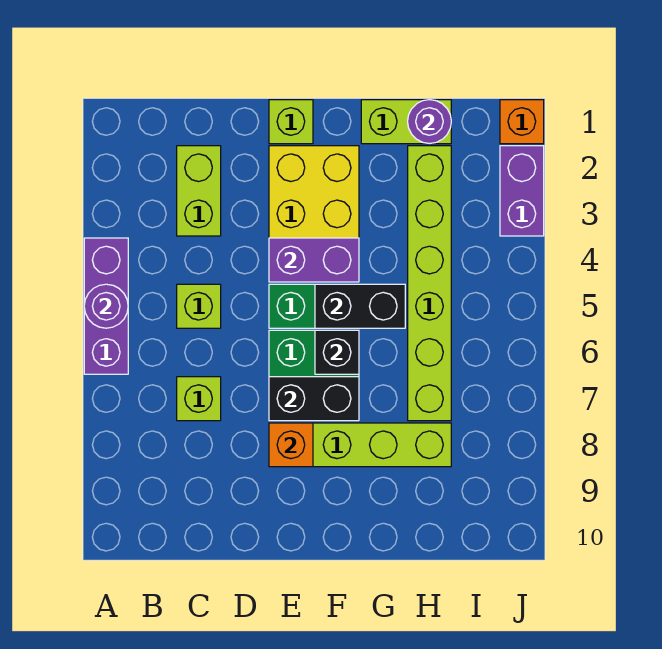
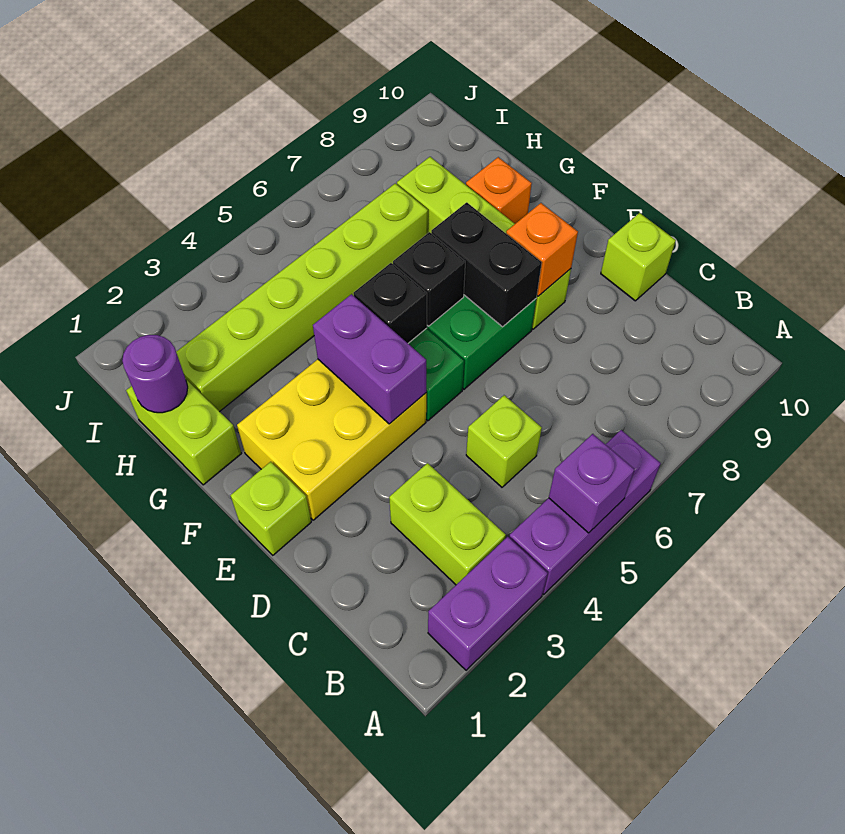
purple round brick A5 level 2 -> purple brick A5 level 2
lime brick C2:C3 level 1 -> lime brick B3:C3 level 1
lime brick C7 level 1 -> lime brick D10 level 1
black brick F5:G5 level 2 -> black brick F5 level 2
orange brick J1 level 1 -> orange brick G9 level 1
purple brick J2:J3 level 1 -> purple brick A2:A3 level 1

